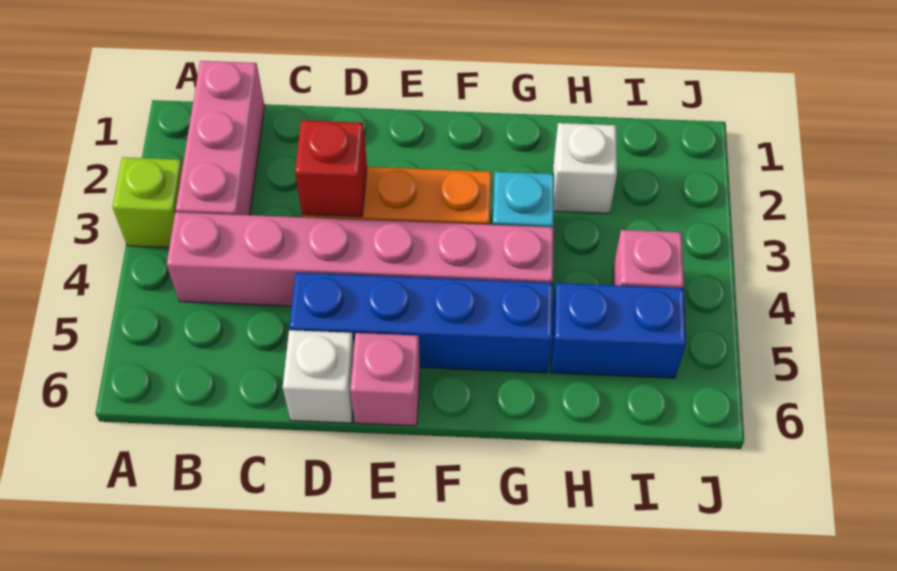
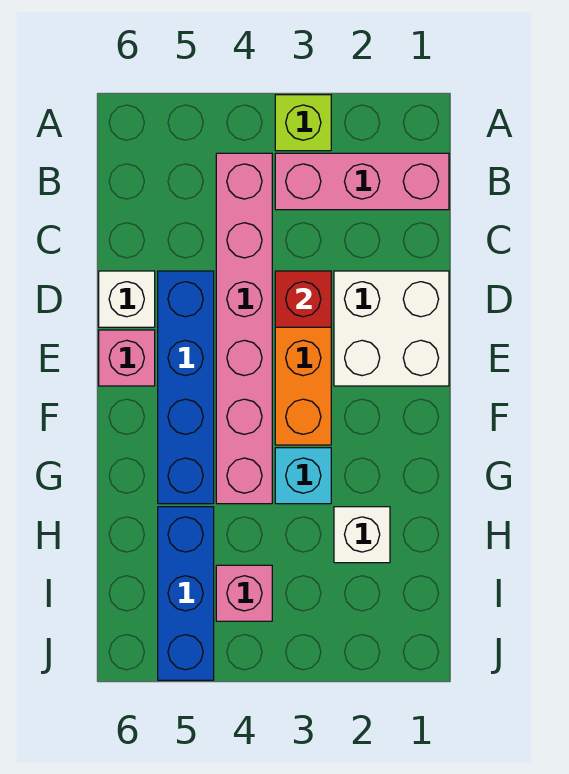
none -> white brick D1:E2 level 1
blue brick H5:I5 level 1 -> blue brick H5:J5 level 1

